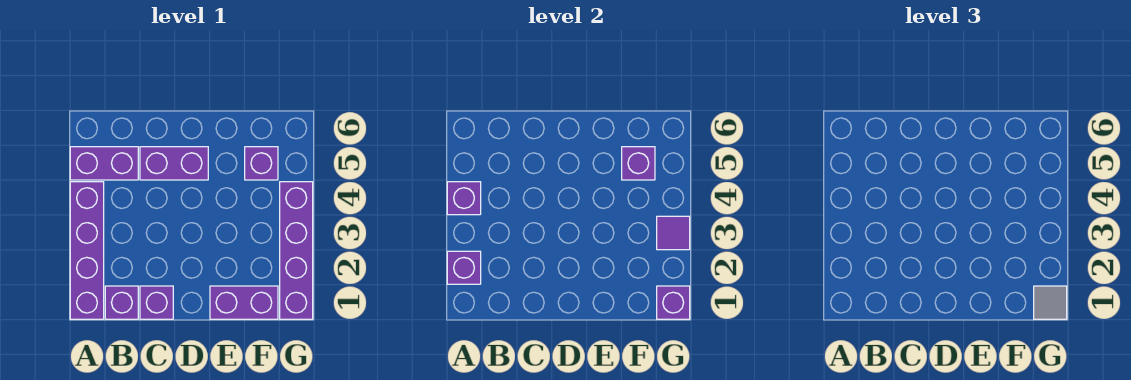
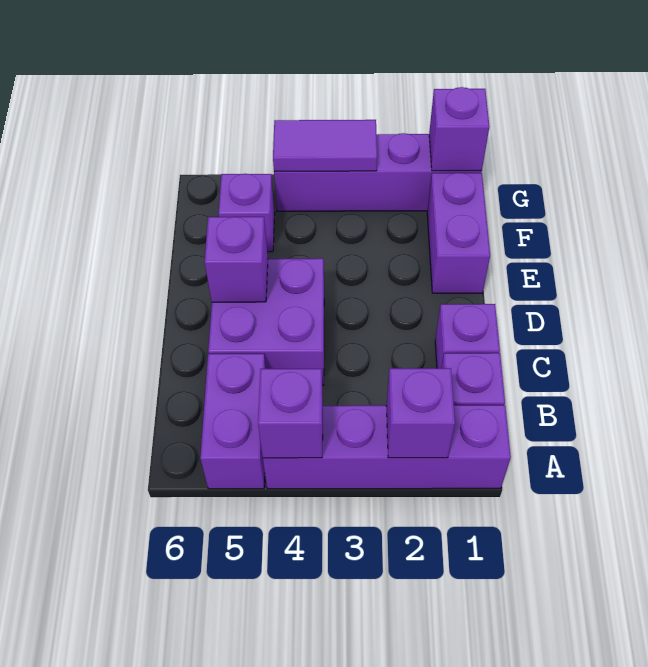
purple brick C5:D5 level 1 -> purple brick C4:D5 level 1
purple brick F5 level 2 -> purple brick D5 level 2
grey tile G1 level 3 -> none
purple tile G3 level 2 -> purple tile G3:G4 level 2

